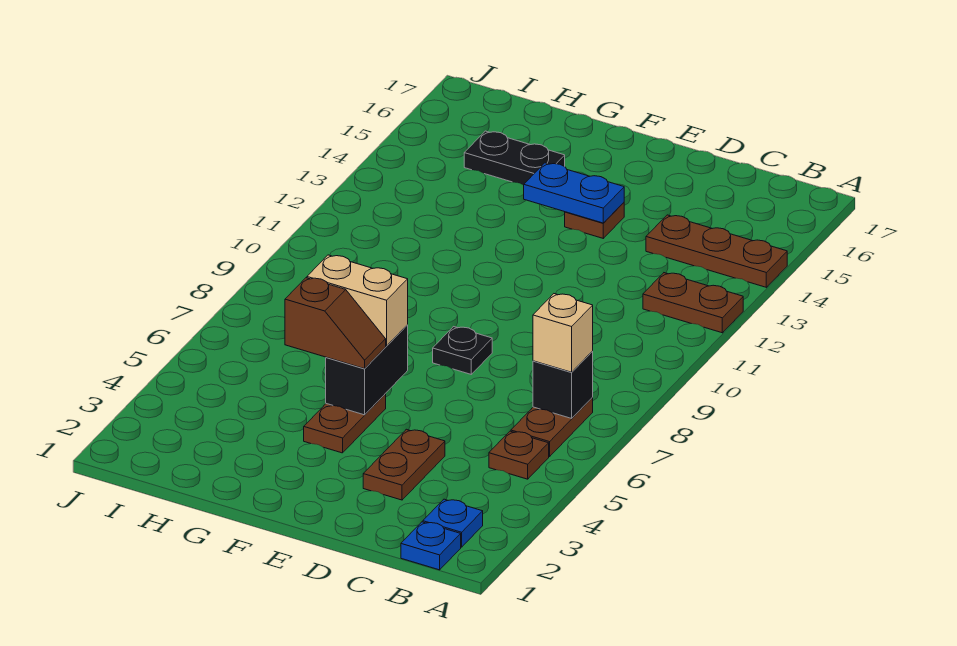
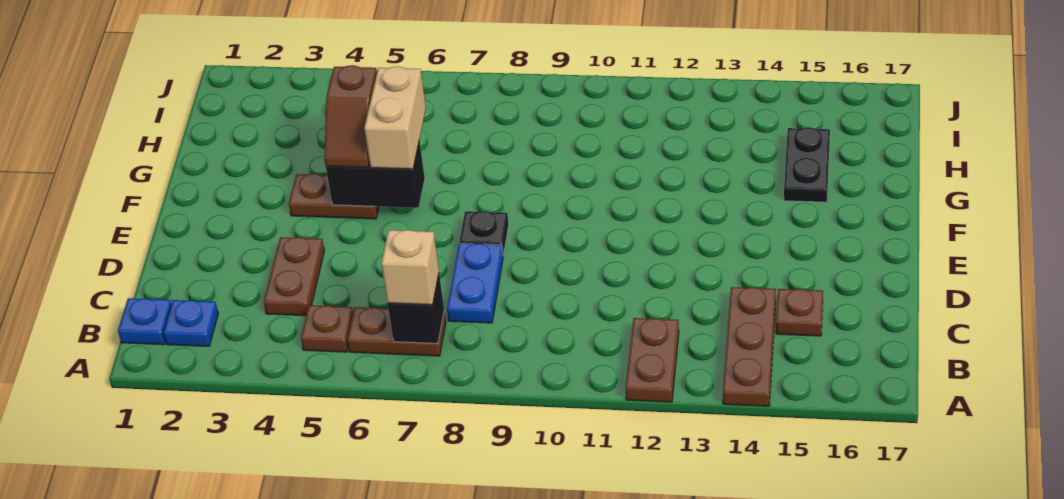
brown plate D3:D4 level 1 -> brown plate C4:D4 level 1
brown plate E14 level 1 -> brown plate C15 level 1
blue plate E14:F14 level 2 -> blue plate C8:D8 level 1

